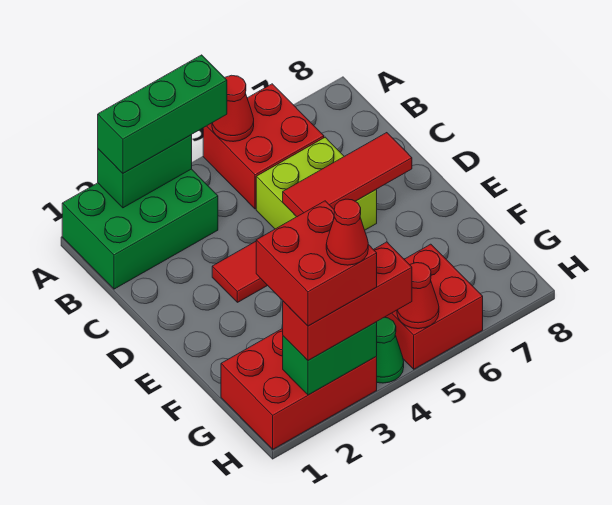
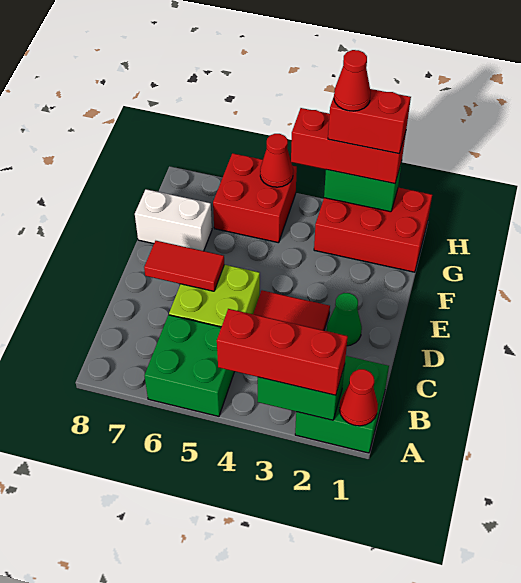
green brick A1:B3 level 1 -> green brick A1:B2 level 1
green brick A2:A4 level 3 -> red brick A2:A4 level 3
red brick A5:B6 level 1 -> green brick A5:B6 level 1
red cone A5 level 2 -> red cone A1 level 2
red tile D5:D7 level 2 -> red tile D6:D7 level 2
none -> white brick F7:F8 level 1
red brick G2:H3 level 4 -> red brick H2:H3 level 4
green cone H4 level 1 -> green cone D2 level 1

